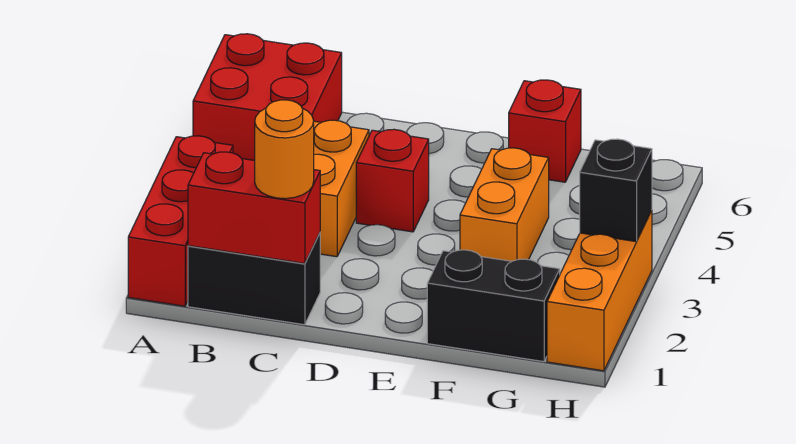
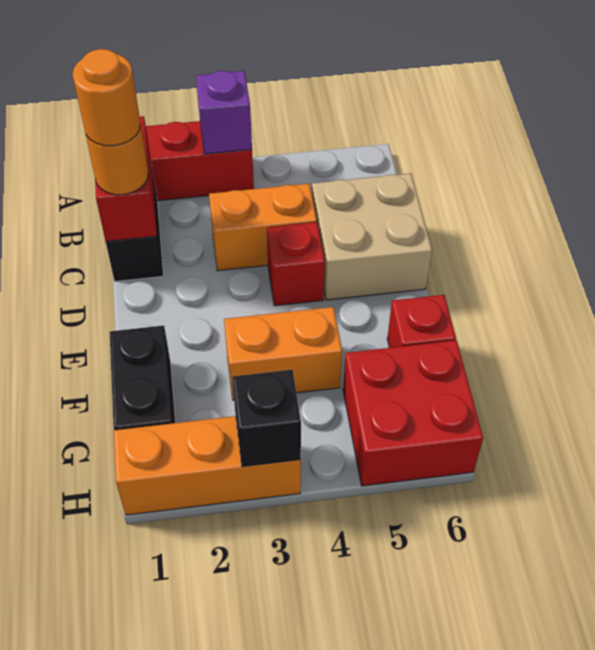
none -> purple brick A3 level 2
red brick A5:B6 level 1 -> red brick G5:H6 level 1
none -> orange round brick C1 level 4
none -> tan brick C5:D6 level 1

